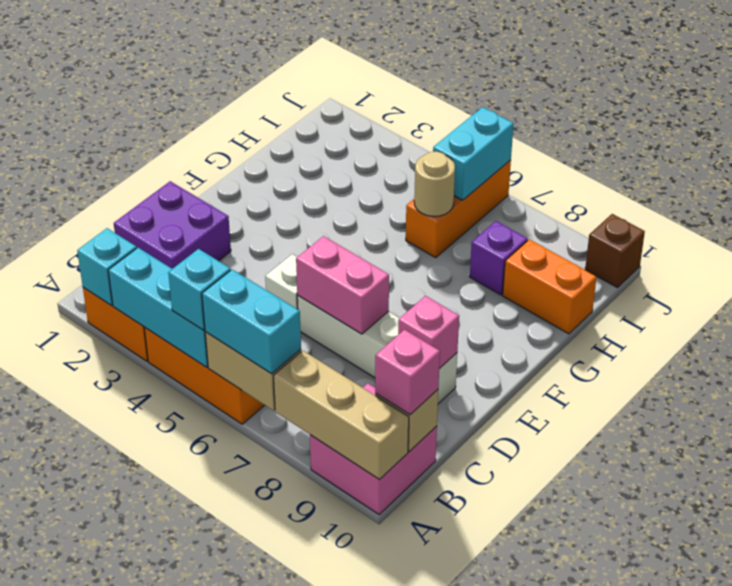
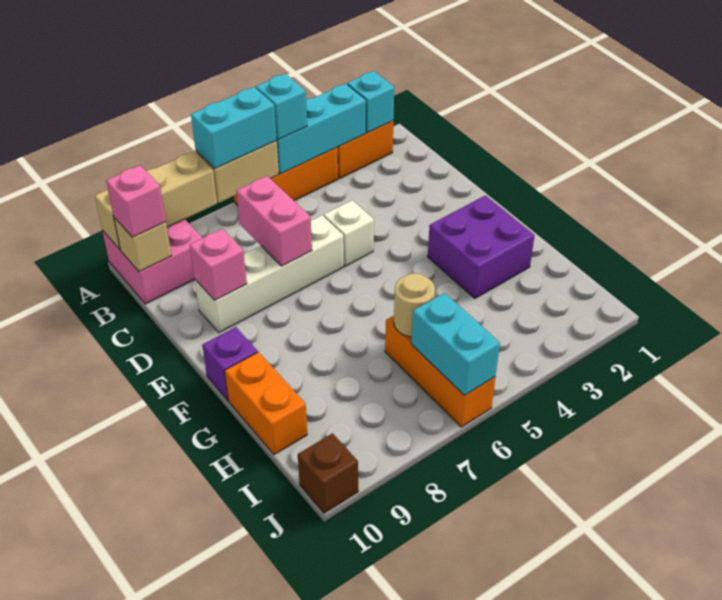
purple brick C1:D2 level 1 -> purple brick F2:G3 level 1
pink brick D6:D7 level 2 -> pink brick C7:D7 level 2
purple brick H8 level 1 -> purple brick F10 level 1
orange brick H9:H10 level 1 -> orange brick G10:H10 level 1

